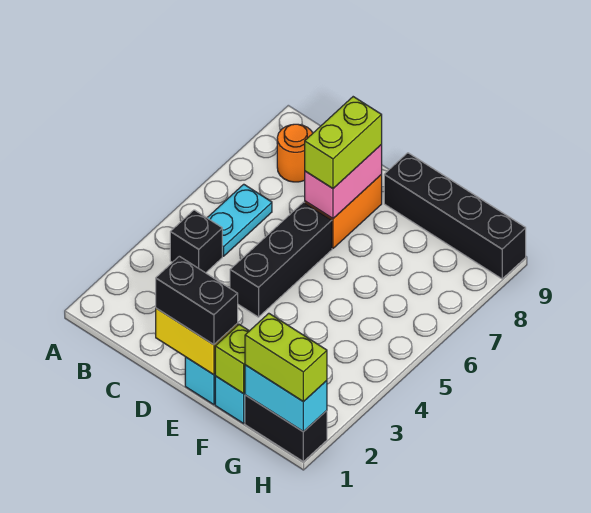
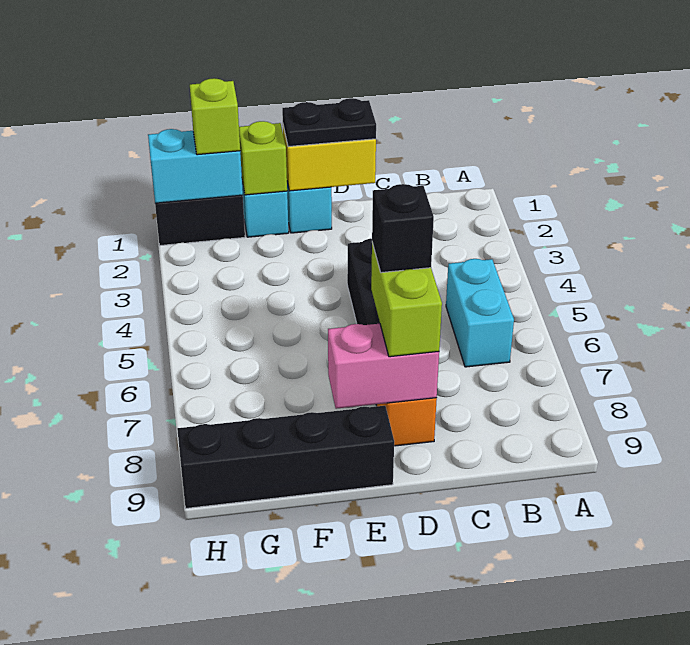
black brick B4 level 1 -> black brick D7 level 4
cyan plate B5:B6 level 1 -> cyan brick B5:B6 level 1
orange round brick B8 level 1 -> none
black brick D1:E1 level 3 -> black plate D1:E1 level 3
pink brick D7:D8 level 2 -> pink brick D8:E8 level 2
lime brick G1:H1 level 3 -> lime brick G1 level 3

